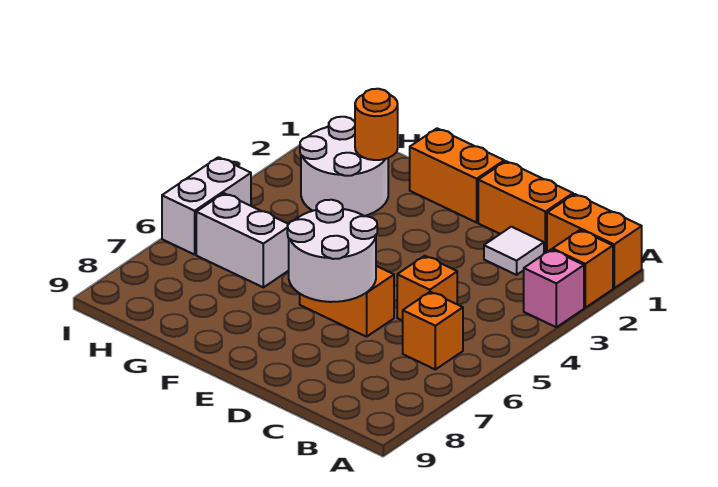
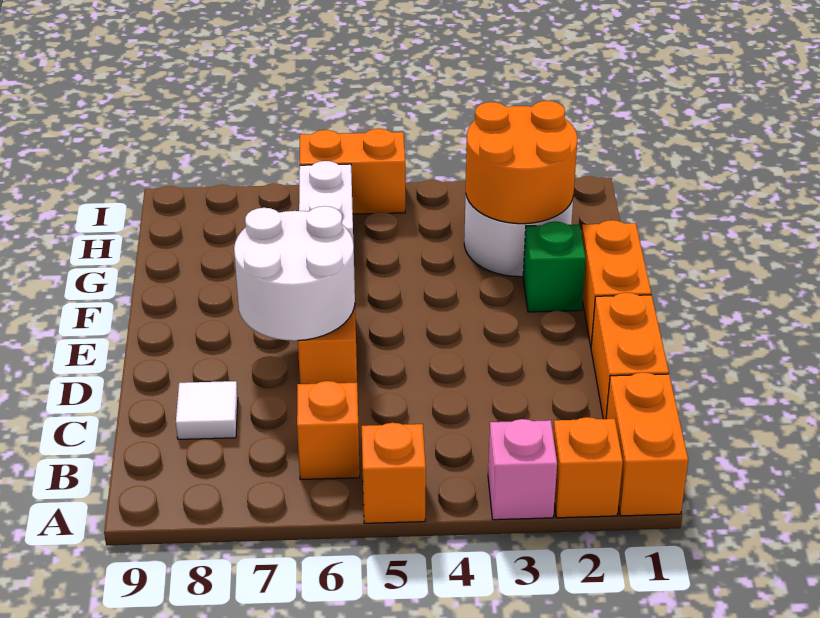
white tile C2 level 1 -> white tile C8 level 1
orange brick C5 level 1 -> orange brick A5 level 1
none -> green brick F2 level 1
orange round brick G2 level 2 -> orange round brick G2:H3 level 2
white brick I5:I6 level 1 -> orange brick I5:I6 level 1

